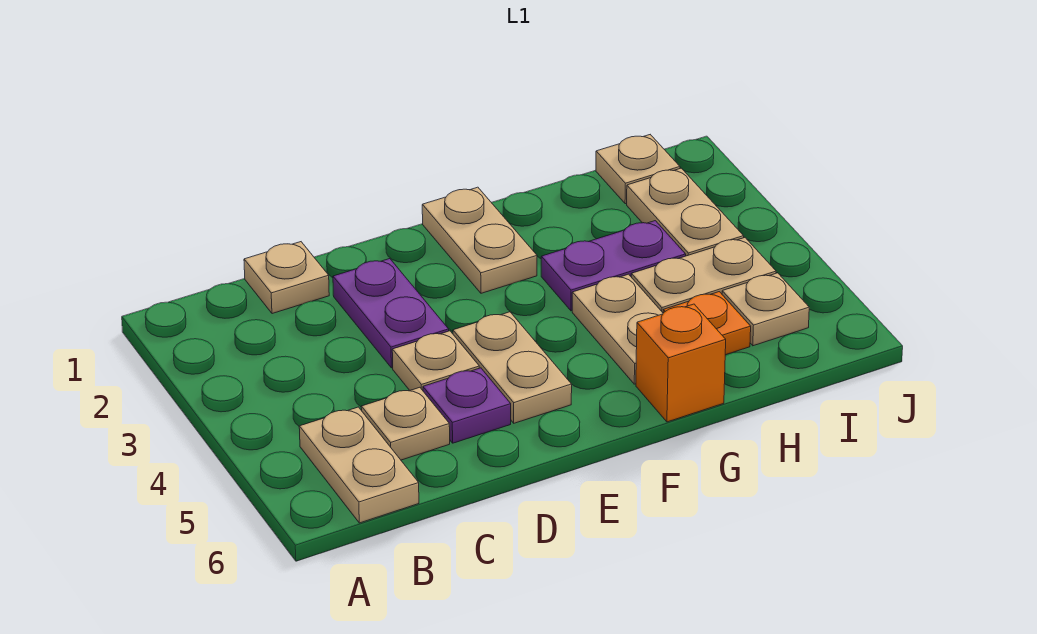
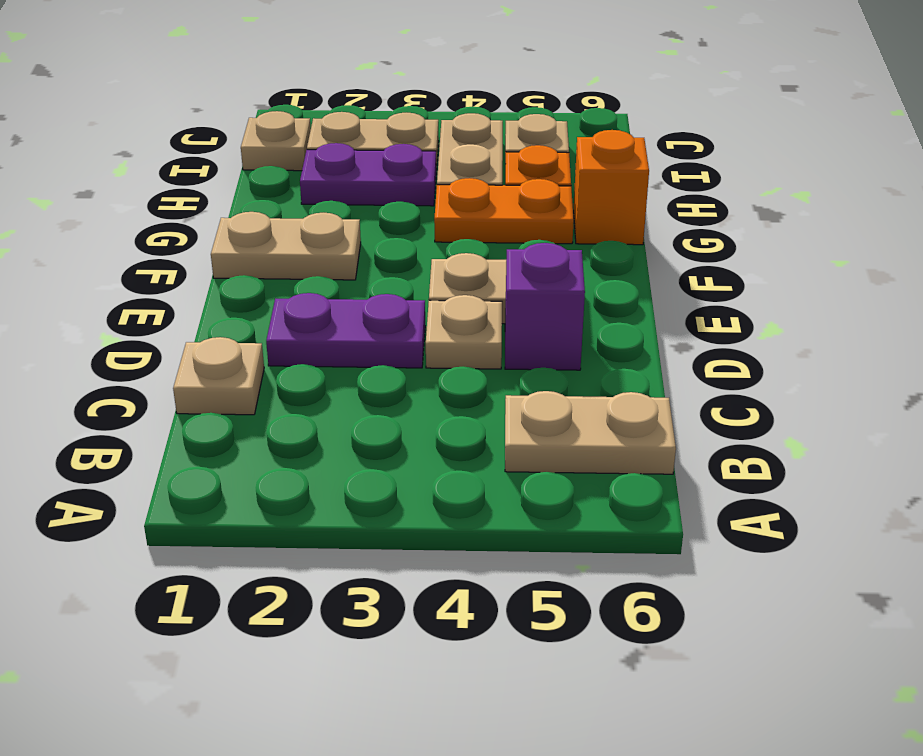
tan plate C5 level 1 -> none
purple plate D5 level 1 -> purple brick D5 level 1
purple plate G3:H3 level 1 -> purple plate H2:H3 level 1
tan plate G4:G5 level 1 -> orange plate G4:G5 level 1

